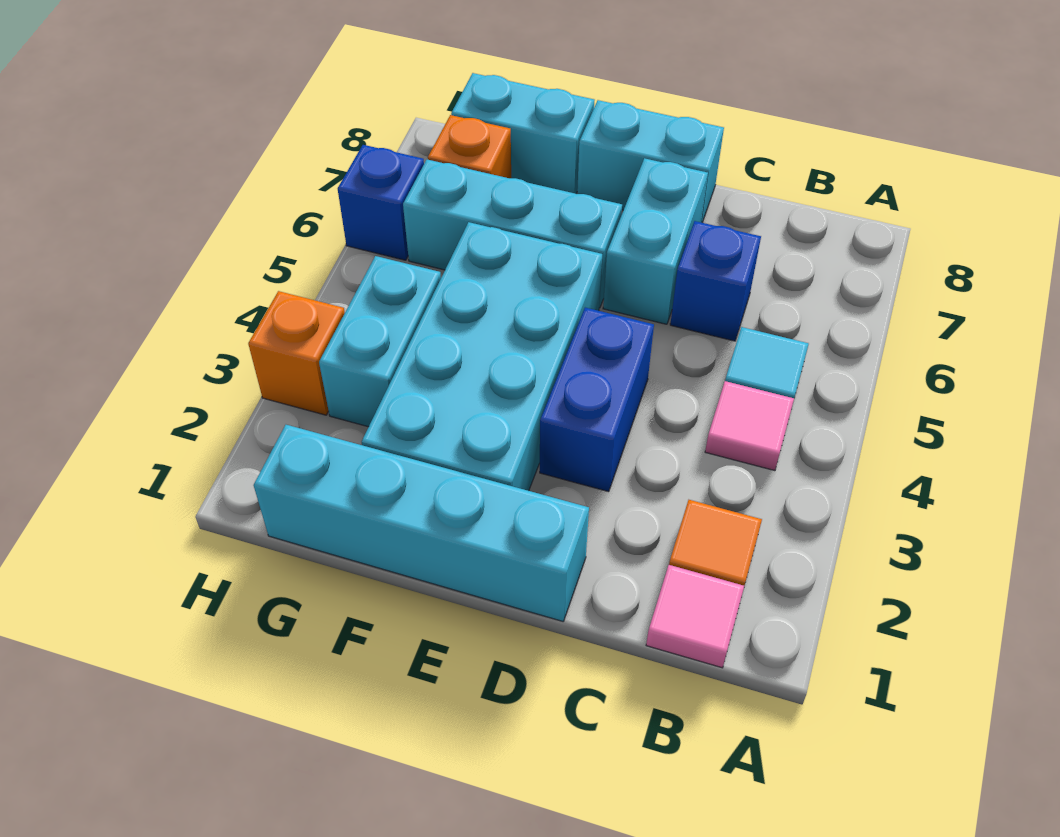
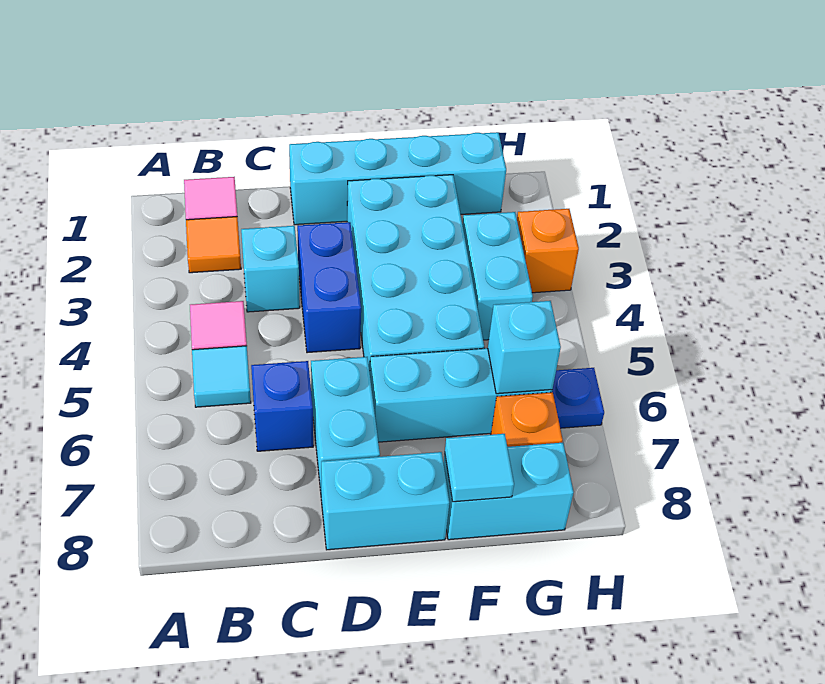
none -> cyan brick C3 level 1
none -> cyan tile F8 level 2
none -> cyan brick G6 level 2
blue brick H6 level 1 -> blue plate H6 level 1

